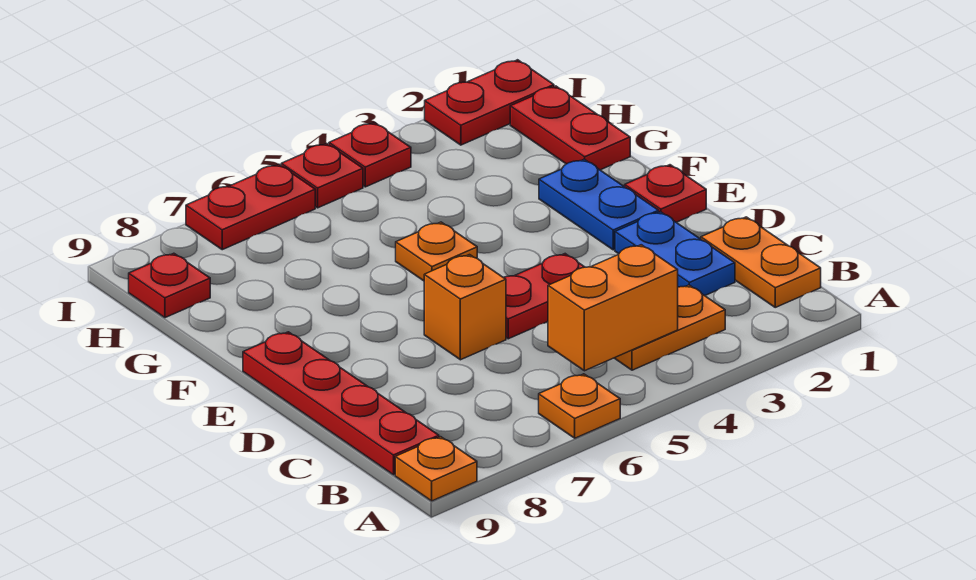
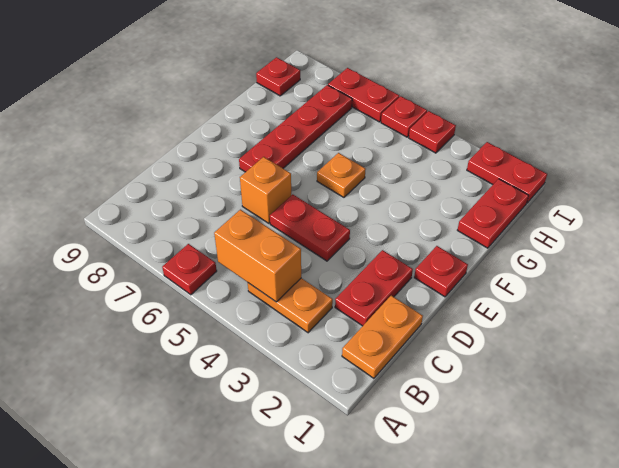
orange plate A6 level 1 -> red plate A6 level 1
orange plate A9 level 1 -> none
red plate B9:E9 level 1 -> red plate E7:H7 level 1
blue plate C2:D2 level 1 -> red plate C2:D2 level 1
blue plate E2:F2 level 1 -> none

